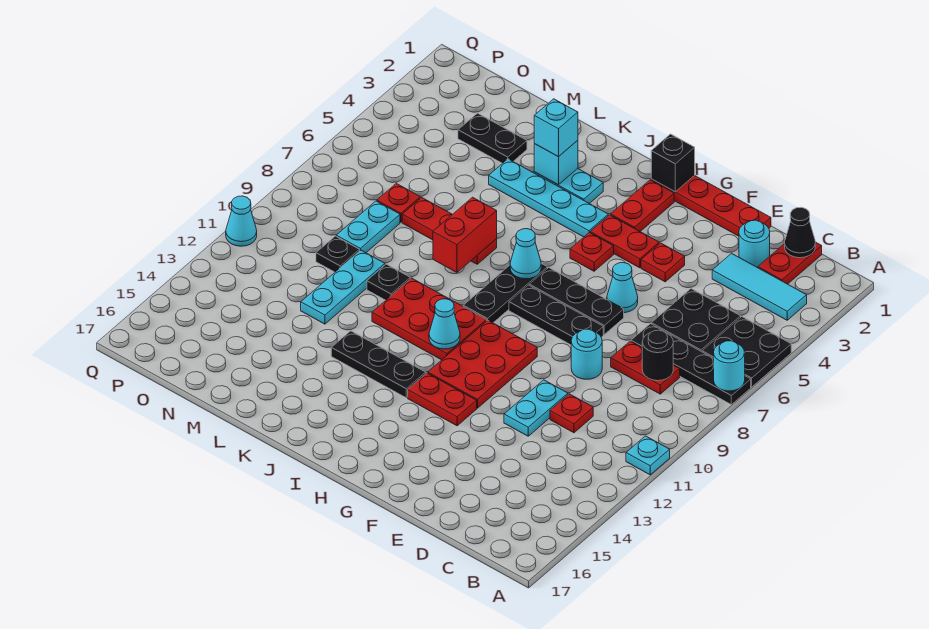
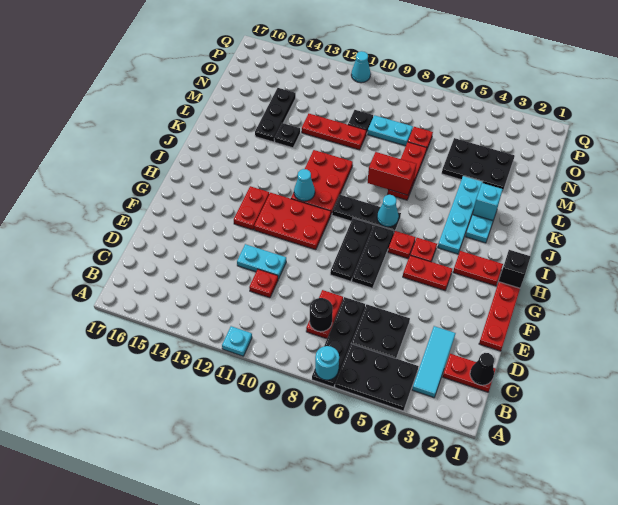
black plate A5:B6 level 1 -> black plate A4:B6 level 1
cyan round brick D2 level 1 -> none
cyan round brick E9 level 1 -> none
red plate F4 level 1 -> red plate H6 level 1
cyan cone F6 level 1 -> none
red plate G4:H4 level 1 -> red plate G4:G5 level 1
black plate I13:K13 level 1 -> black plate L14:N14 level 1
cyan brick K3 level 3 -> none
black plate L10 level 1 -> black plate L13 level 1
black plate M3:N3 level 1 -> black plate M3:N5 level 1
cyan plate M10:M12 level 1 -> red plate M10:M12 level 1

